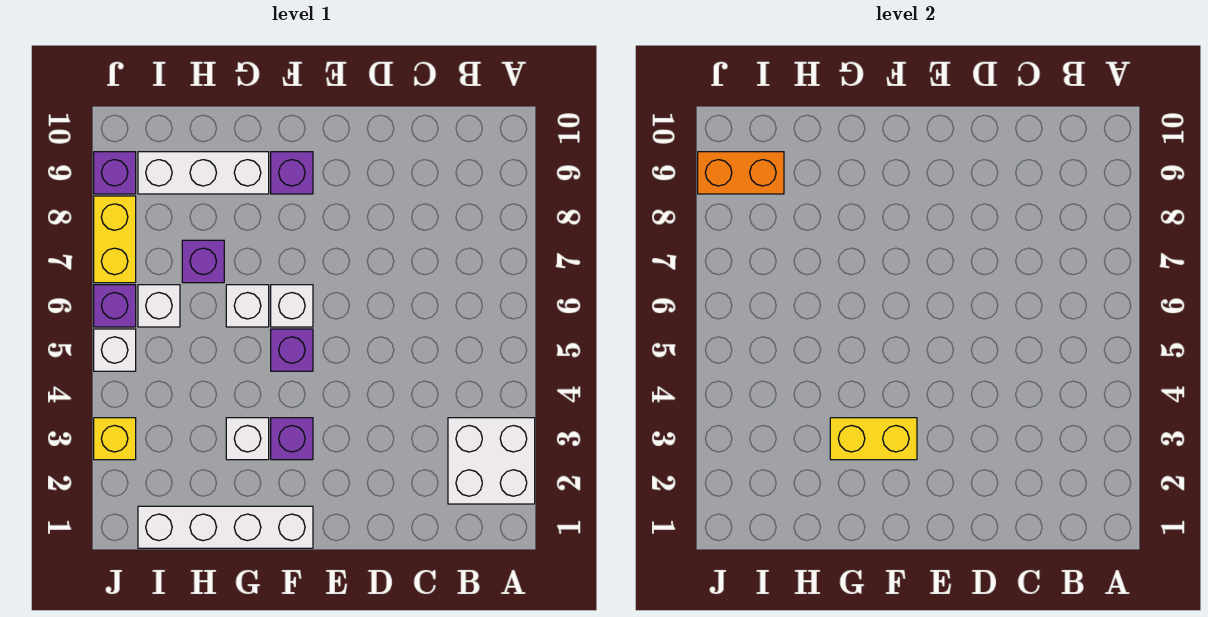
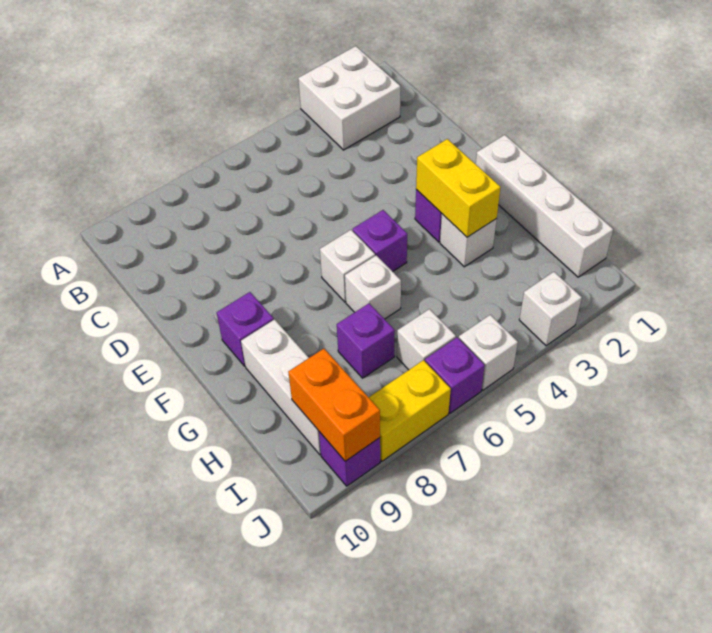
yellow brick J3 level 1 -> white brick J3 level 1

